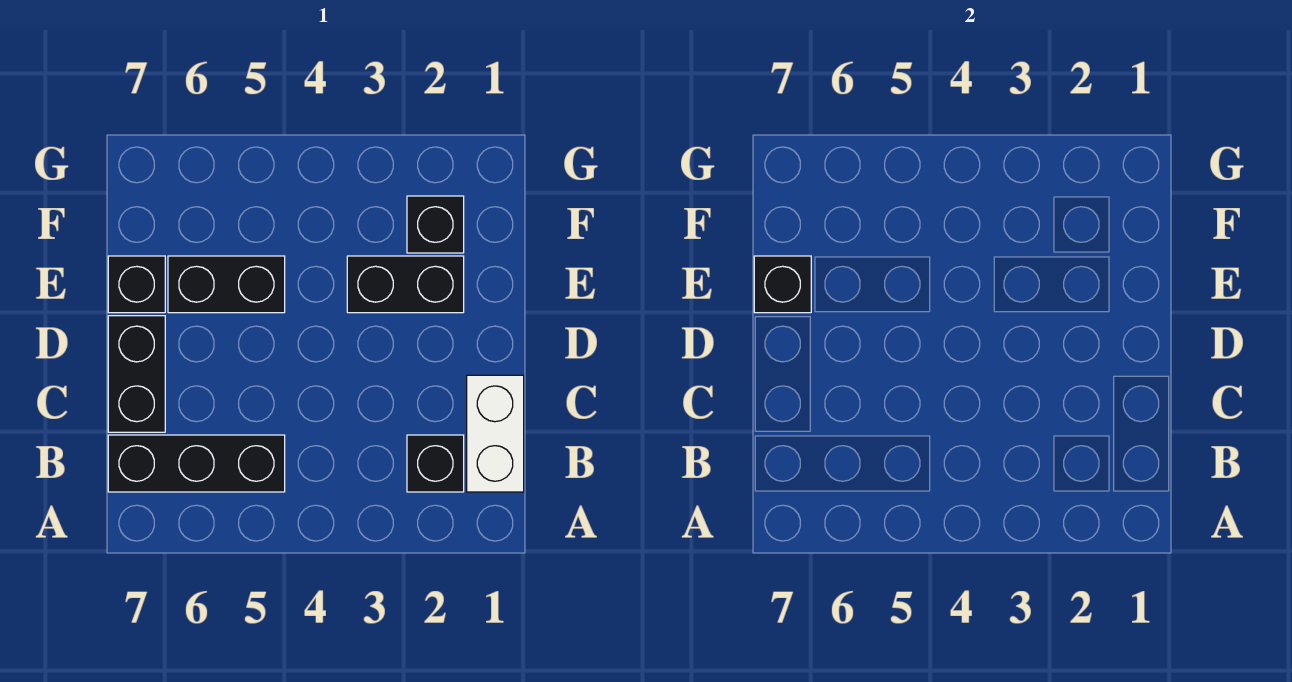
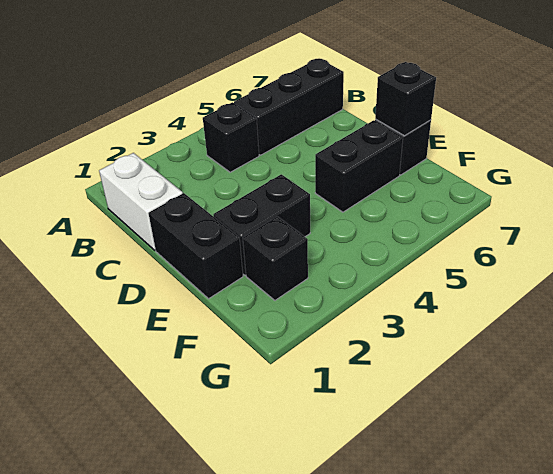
black brick B2 level 1 -> black brick B4 level 1
black brick C7:D7 level 1 -> black brick D1:E1 level 1

